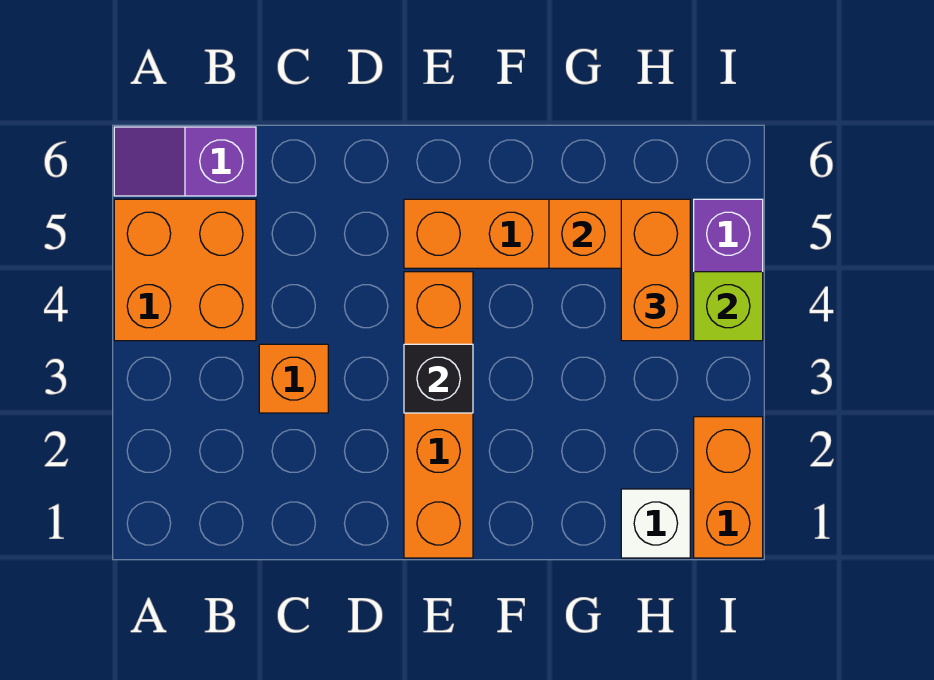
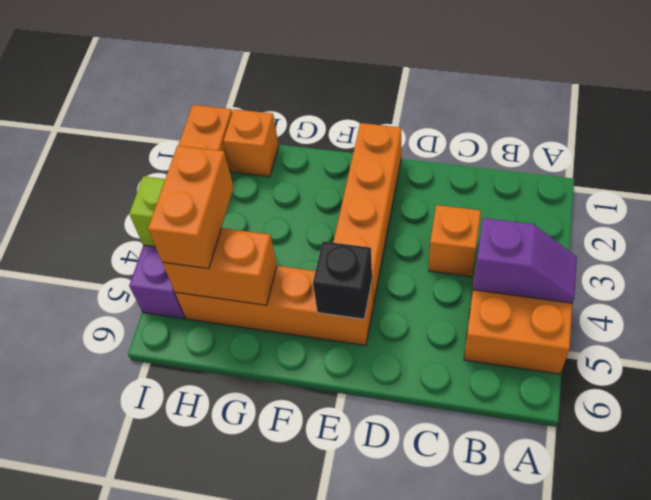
purple slope A6:B6 level 1 top B -> purple slope A4:B4 level 2 top B
black brick E3 level 2 -> black brick E5 level 2
white brick H1 level 1 -> orange brick H1 level 1

